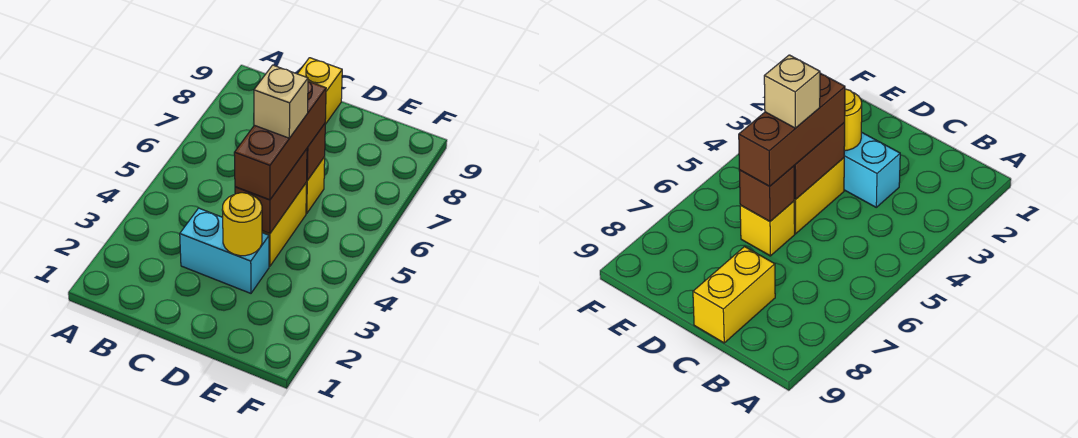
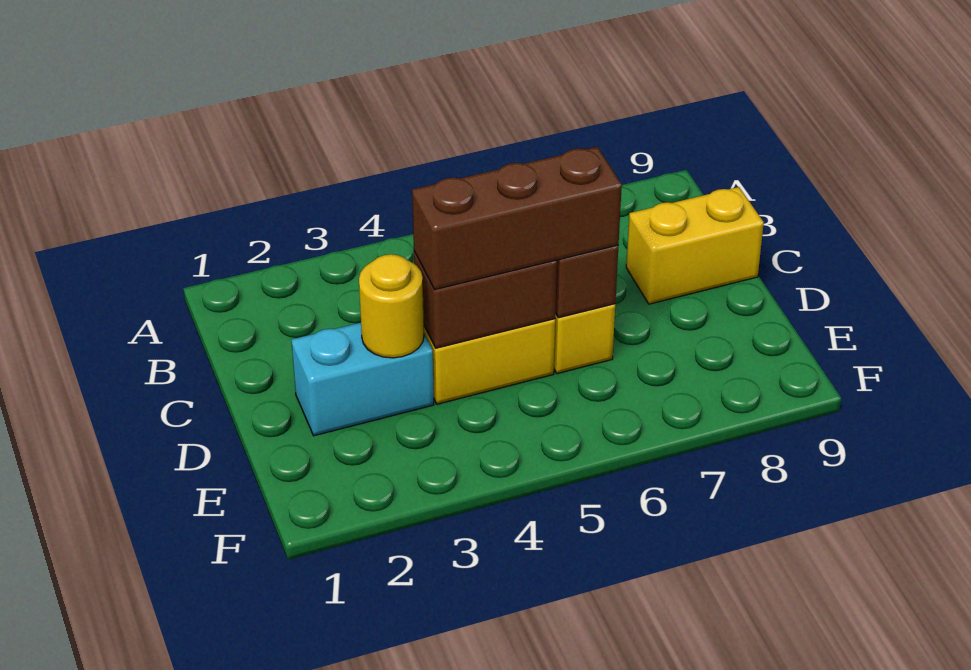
cyan brick C3:D3 level 1 -> cyan brick D2:D3 level 1
tan brick D5 level 4 -> none

